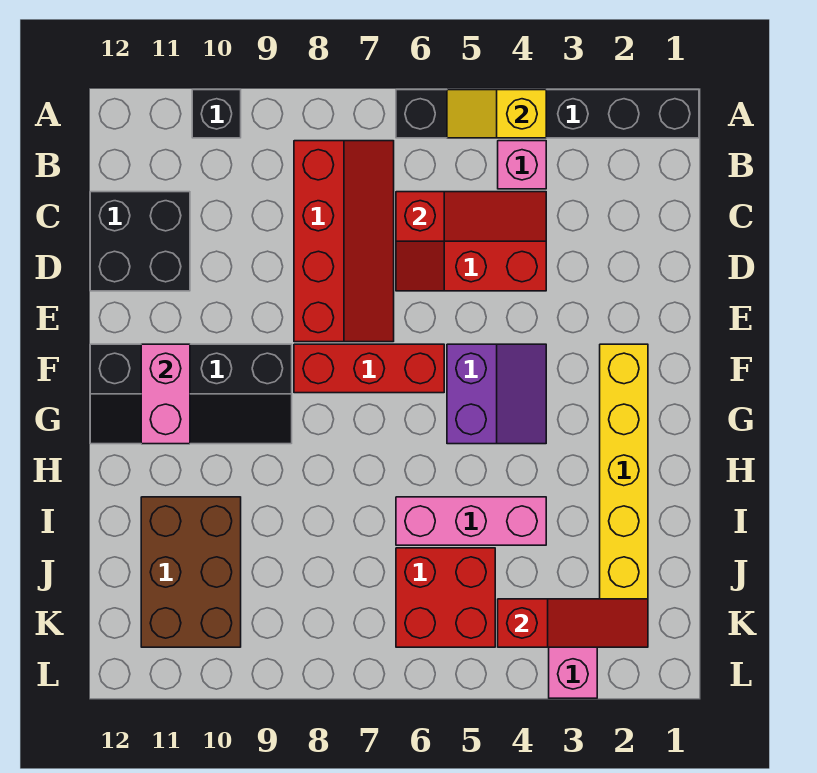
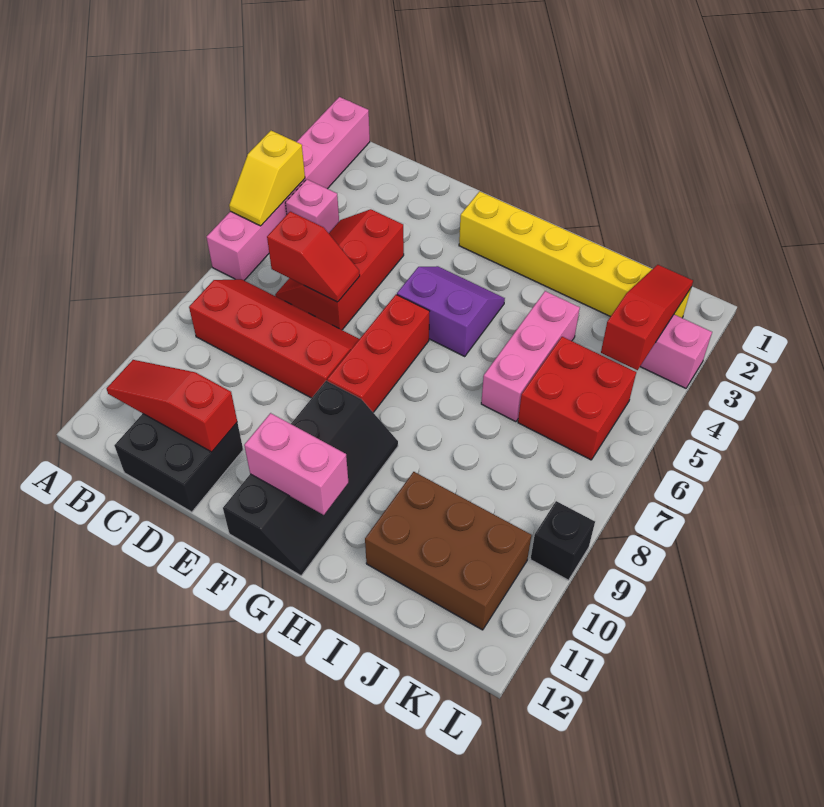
black brick A1:A6 level 1 -> pink brick A1:A6 level 1
black brick A10 level 1 -> black brick L9 level 1
none -> red slope B11:D11 level 2 top D

